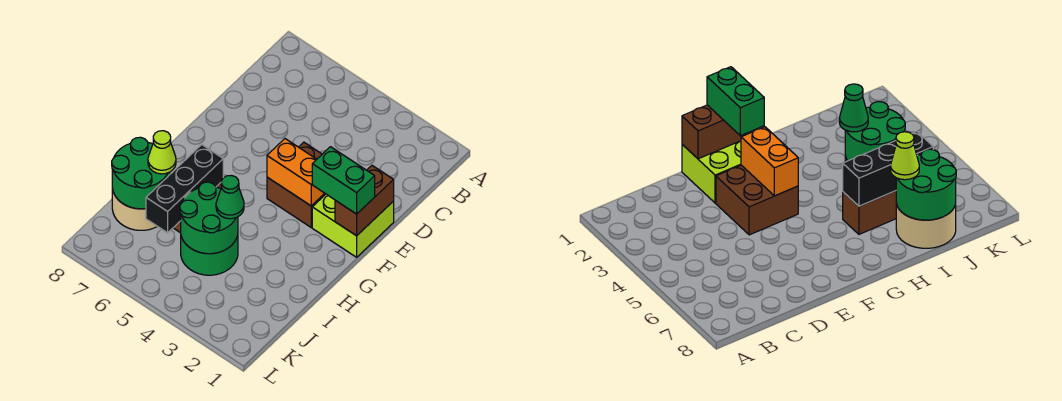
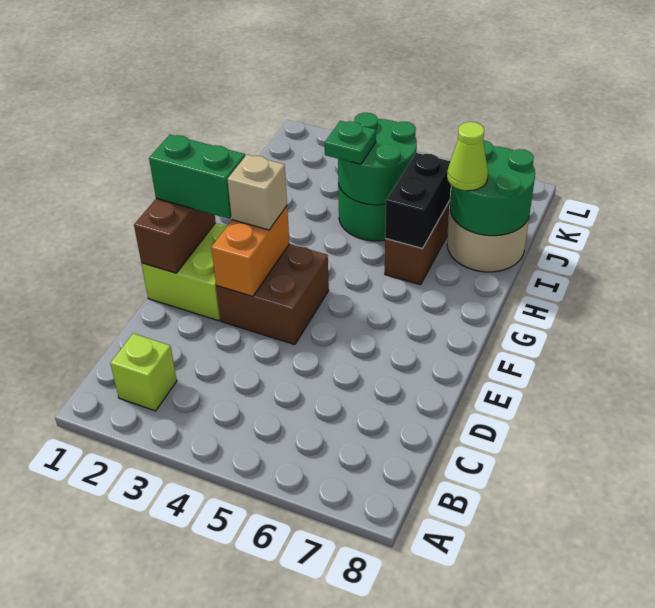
none -> lime brick B2 level 1
orange brick F3:F4 level 2 -> orange brick E3:F3 level 2
none -> tan brick F3 level 3
black brick H6:J6 level 2 -> black brick H6:I6 level 2
green cone I4 level 3 -> green plate I4 level 3

